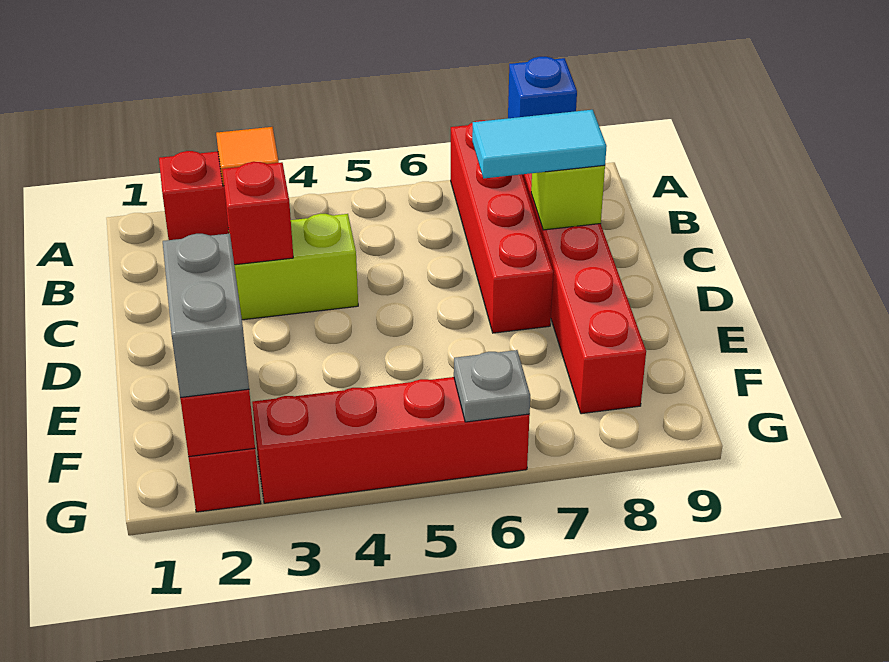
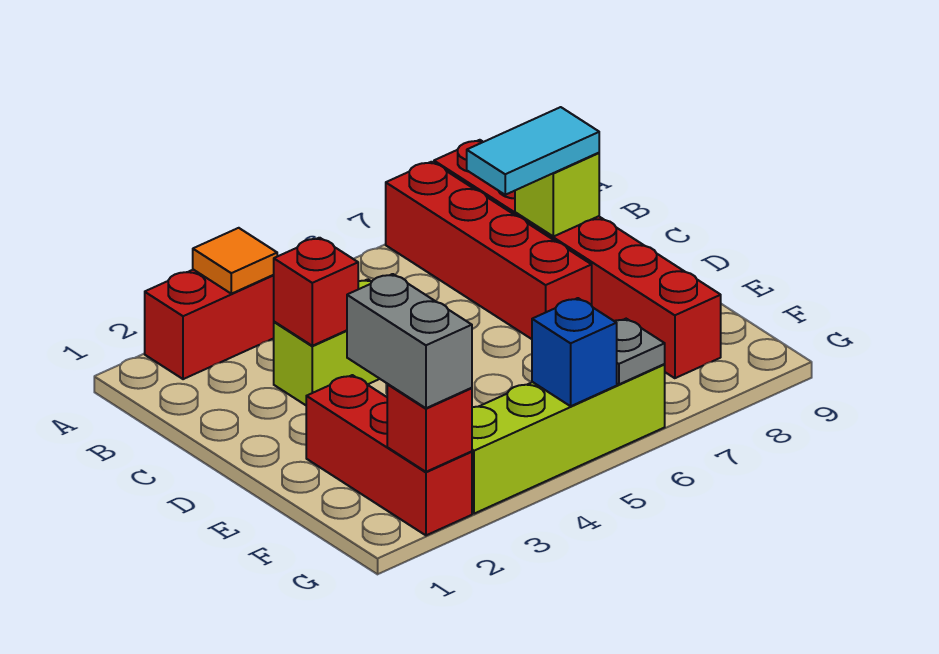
blue brick A8 level 2 -> blue brick G5 level 2
red brick G3:G6 level 1 -> lime brick G3:G6 level 1

